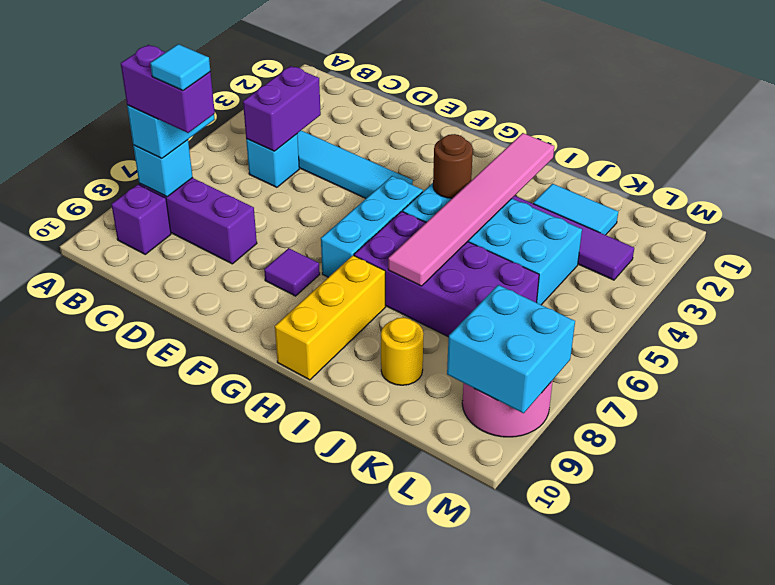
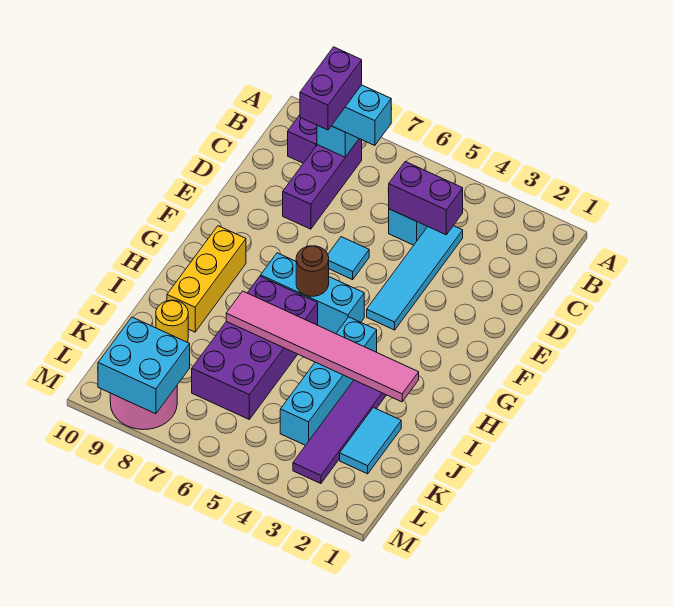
cyan tile C8 level 5 -> cyan tile E6 level 1
purple tile F8 level 1 -> none
cyan brick H4:K5 level 1 -> cyan brick H4:K4 level 1
brown round brick H4 level 2 -> brown round brick G6 level 2
yellow brick H8:H10 level 1 -> yellow brick G9:I9 level 1

